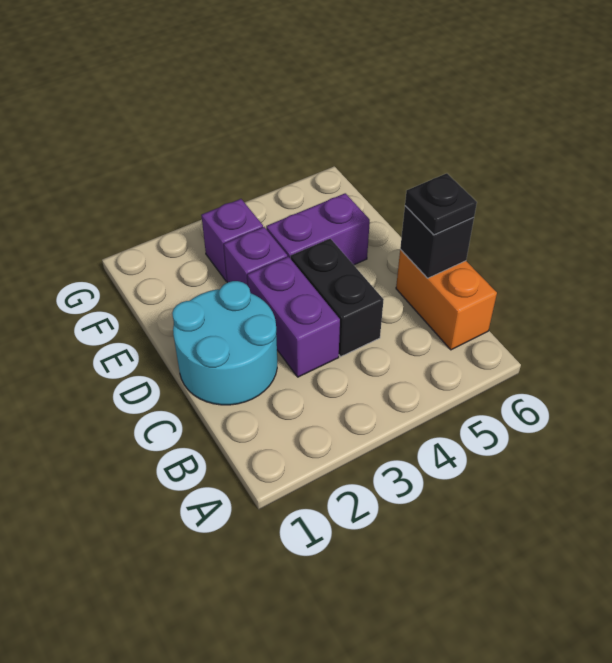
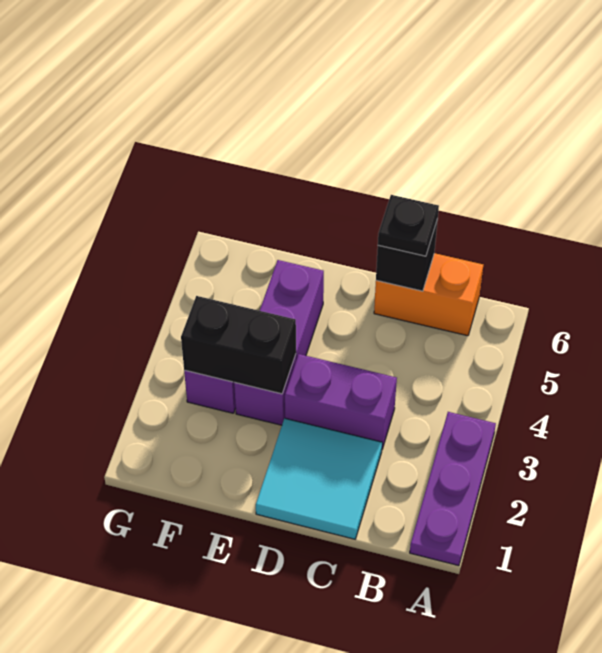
none -> purple plate A1:A3 level 1
cyan round brick C1:D2 level 1 -> cyan tile C1:D2 level 1
black brick C4:D4 level 1 -> black brick E3:F3 level 2

